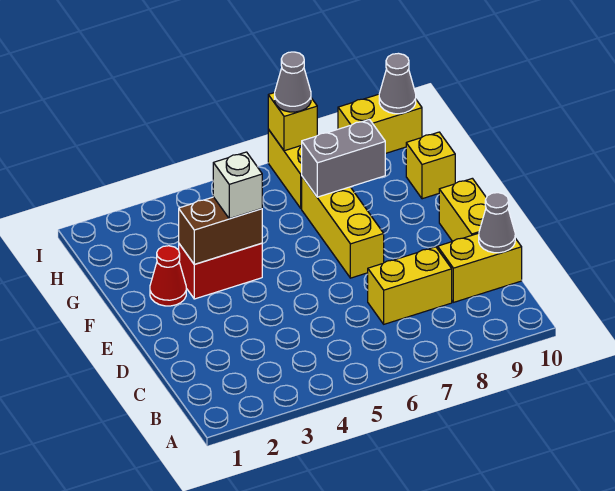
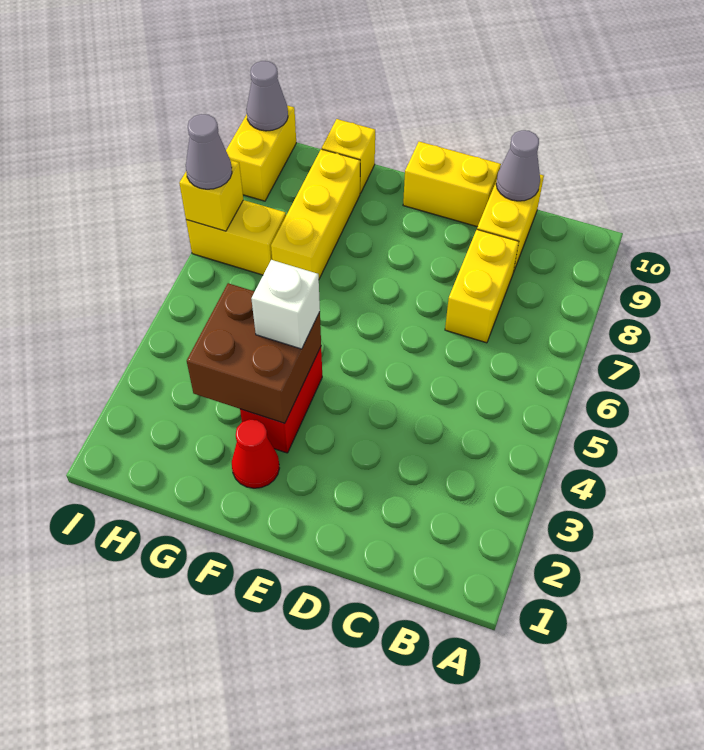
yellow brick E7:G7 level 1 -> yellow brick G7:G9 level 1
brown brick F3:F4 level 2 -> brown brick F3:G4 level 2
grey brick G7:G8 level 2 -> none

